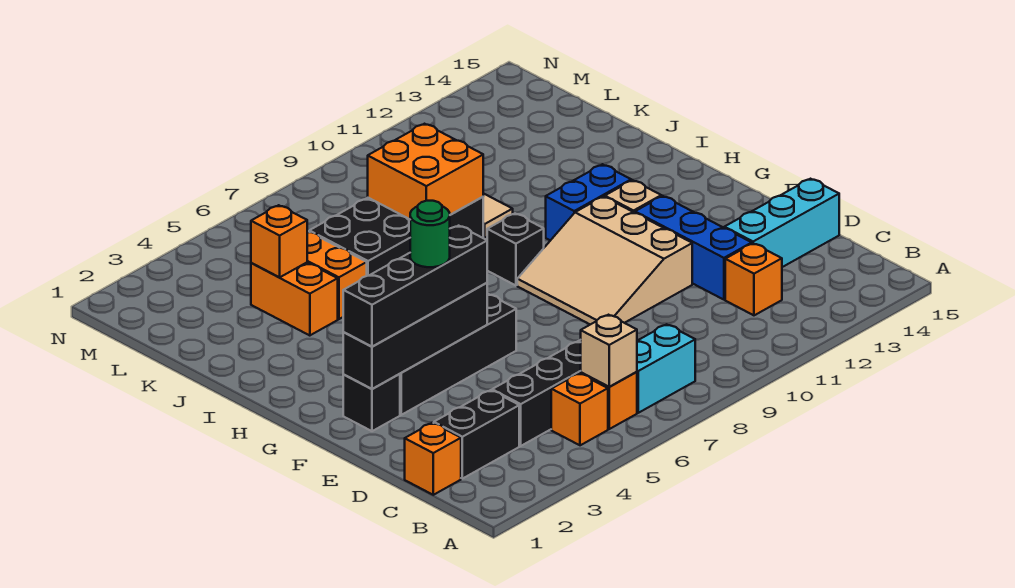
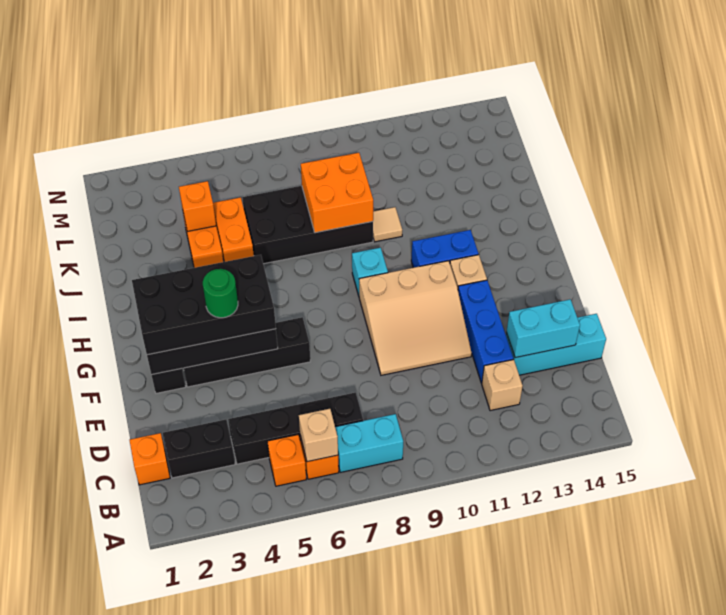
orange brick C12 level 1 -> tan brick C12 level 1
none -> cyan brick D13:D14 level 2
tan slope E9:G11 level 1 top 11 -> tan slope E9:G11 level 1 top G
black brick F2:F5 level 3 -> black brick F2:G5 level 3
black brick H9 level 1 -> cyan brick H9 level 1

